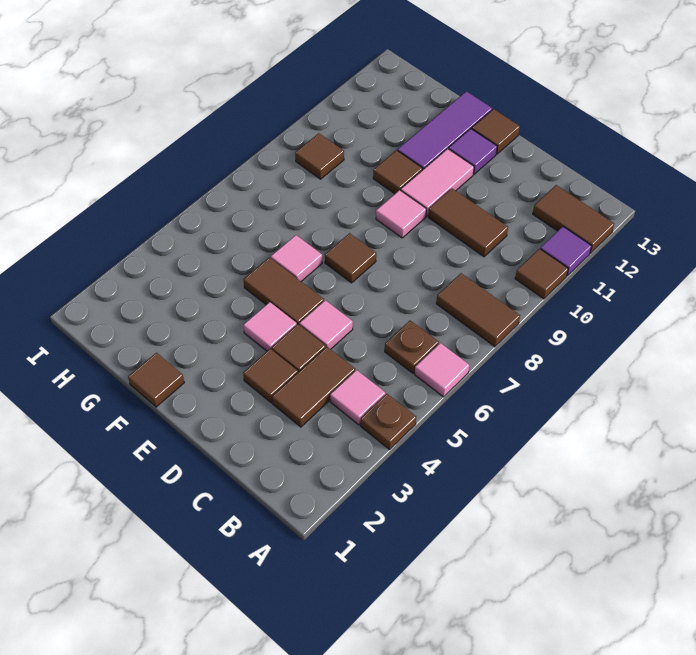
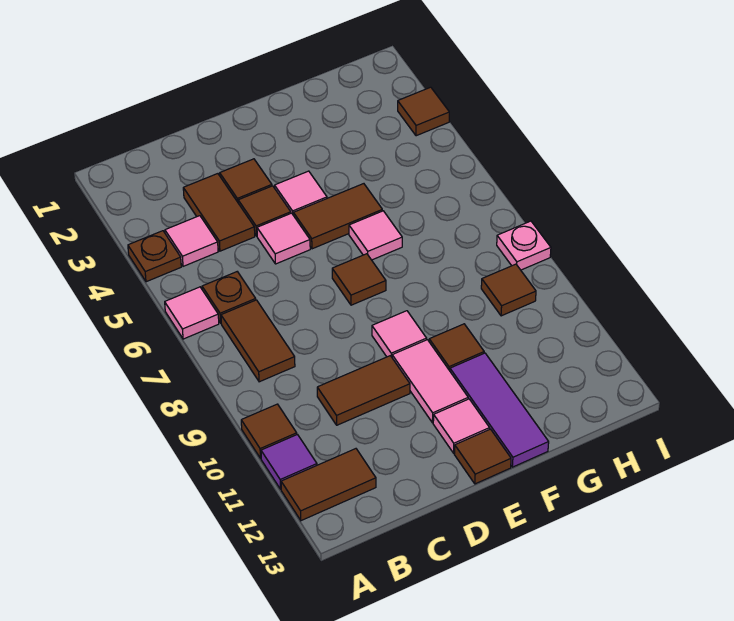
brown tile A8:B8 level 1 -> brown tile B7:B8 level 1
purple tile E12 level 1 -> pink tile E12 level 1
brown tile F1 level 1 -> brown tile I3 level 1
none -> pink plate I8 level 1

